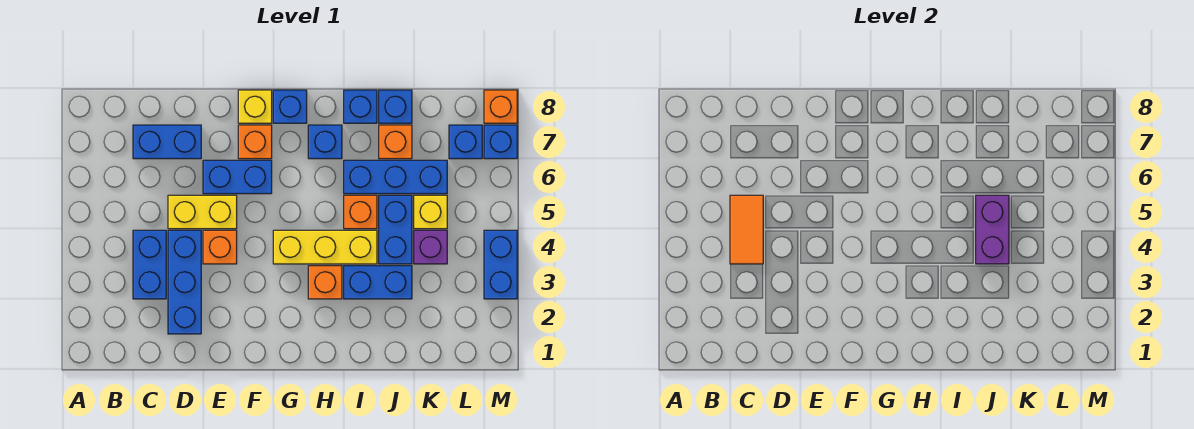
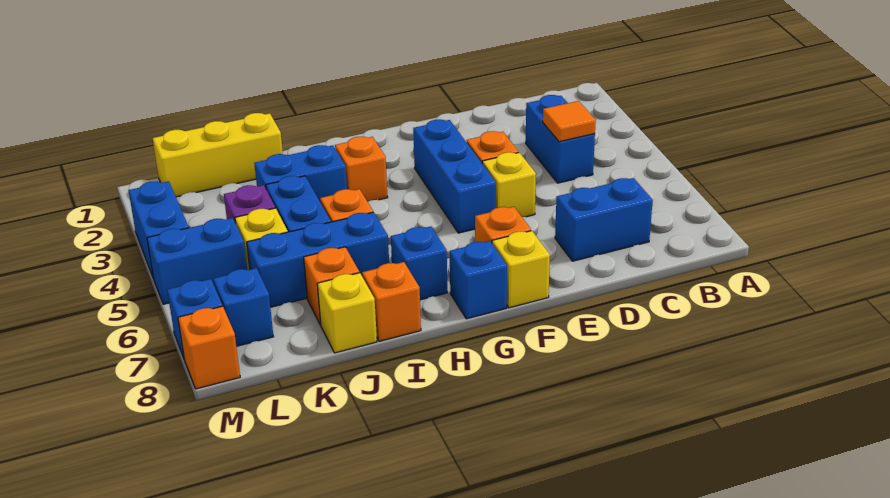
orange tile C4:C5 level 2 -> orange tile C4 level 2
blue brick D2:D4 level 1 -> blue brick F3:F5 level 1
yellow brick D5:E5 level 1 -> yellow brick E5 level 1
blue brick E6:F6 level 1 -> blue brick L5:M5 level 1
yellow brick G4:I4 level 1 -> yellow brick J1:L1 level 1
blue brick I8 level 1 -> orange brick I8 level 1
purple brick J4:J5 level 2 -> none
blue brick J8 level 1 -> yellow brick J8 level 1

